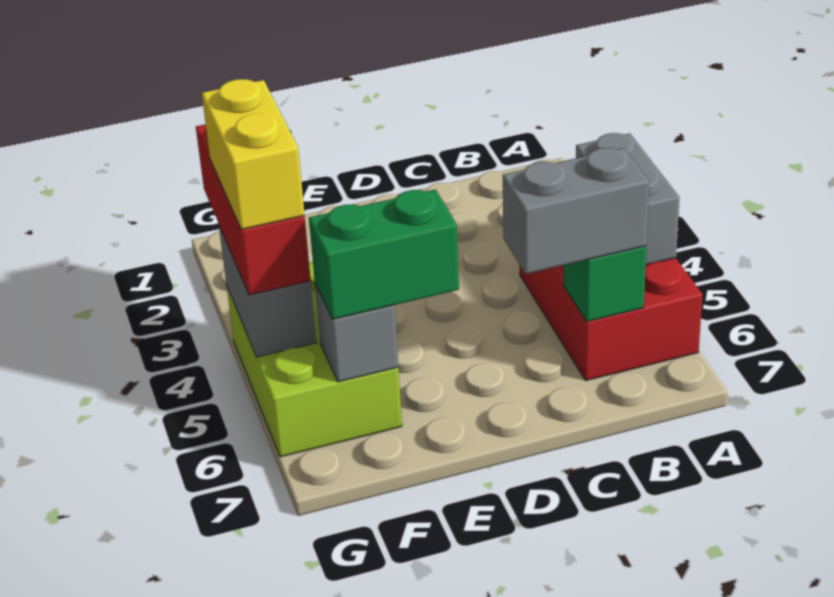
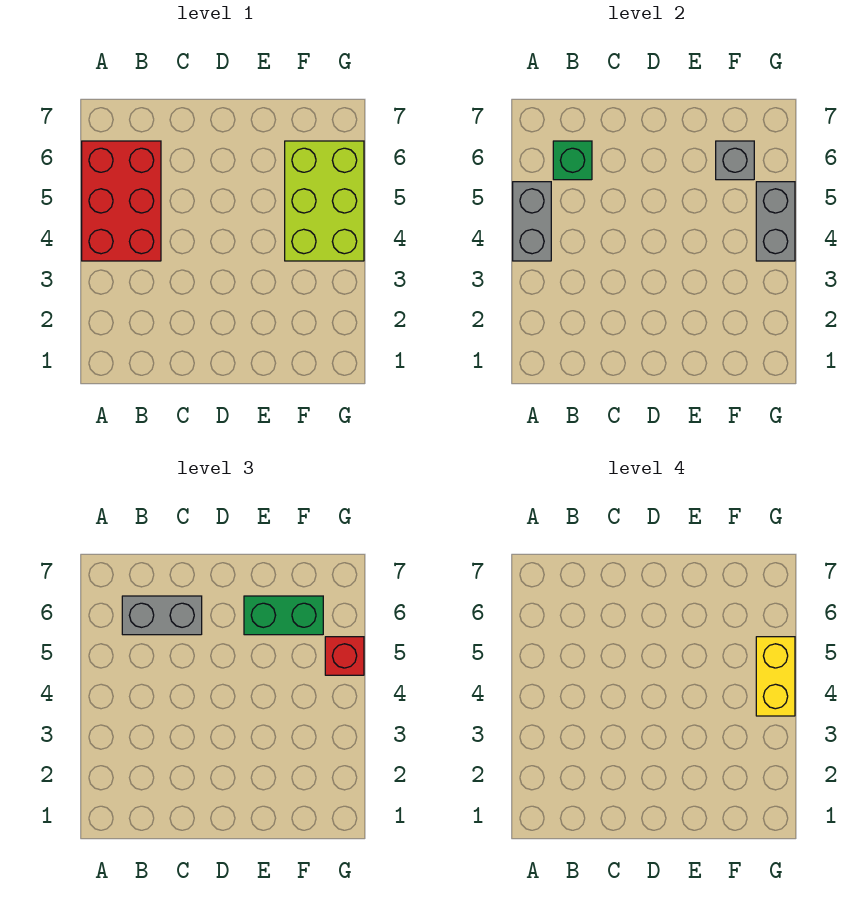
red brick G3:G5 level 3 -> red brick G5 level 3

